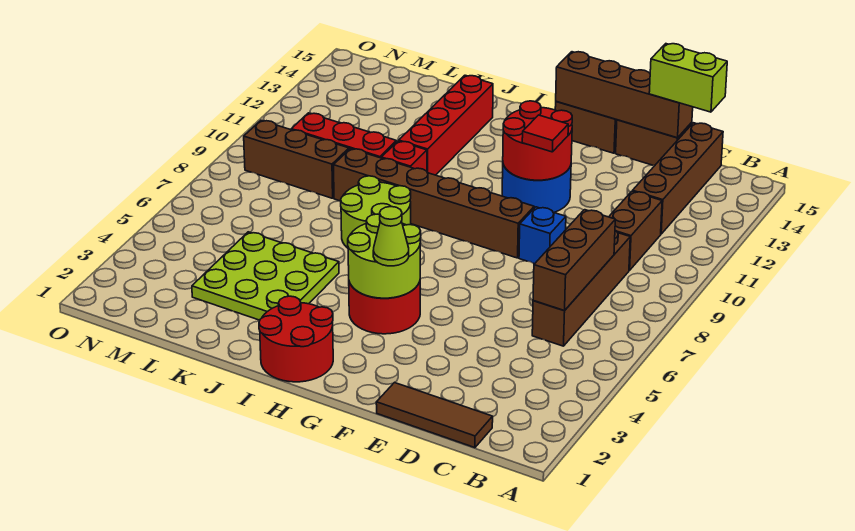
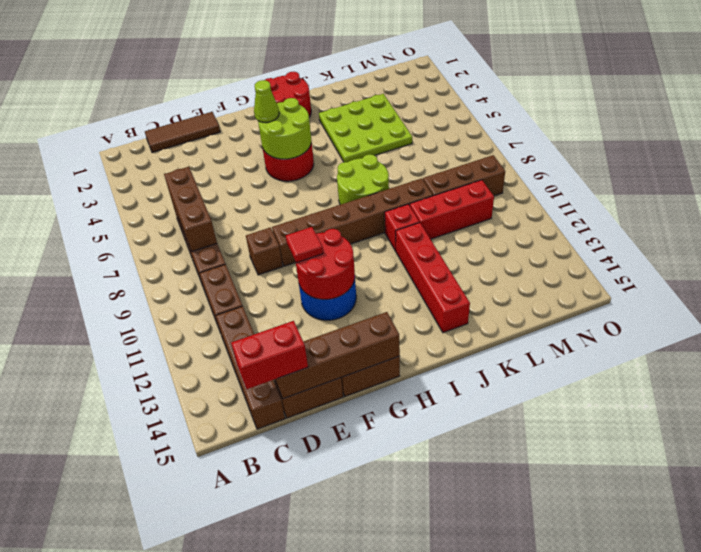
lime brick C15:D15 level 3 -> red brick C15:D15 level 3
blue brick E9 level 1 -> brown brick E9 level 1

